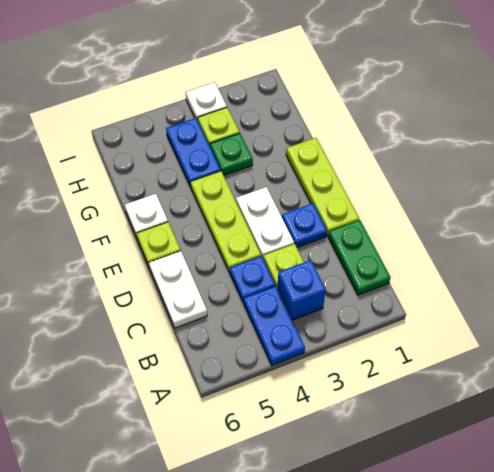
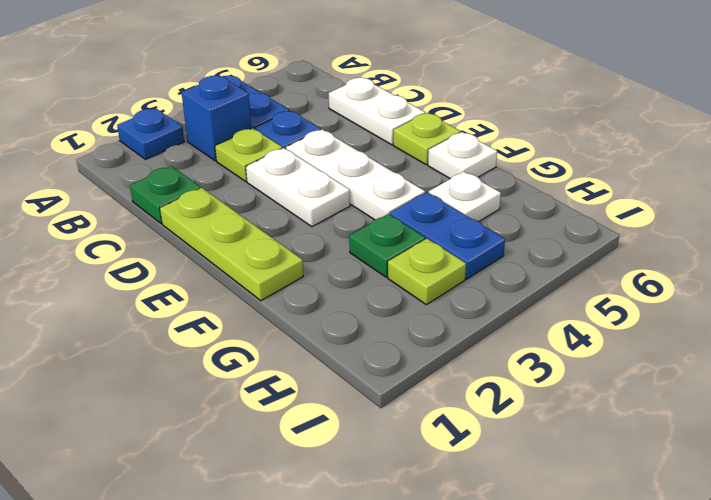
green plate B1:C1 level 1 -> green plate C1 level 1
blue plate D2 level 1 -> blue plate A2 level 1
lime plate D4:F4 level 1 -> white plate D4:F4 level 1
white plate I3 level 1 -> white plate G5 level 1

